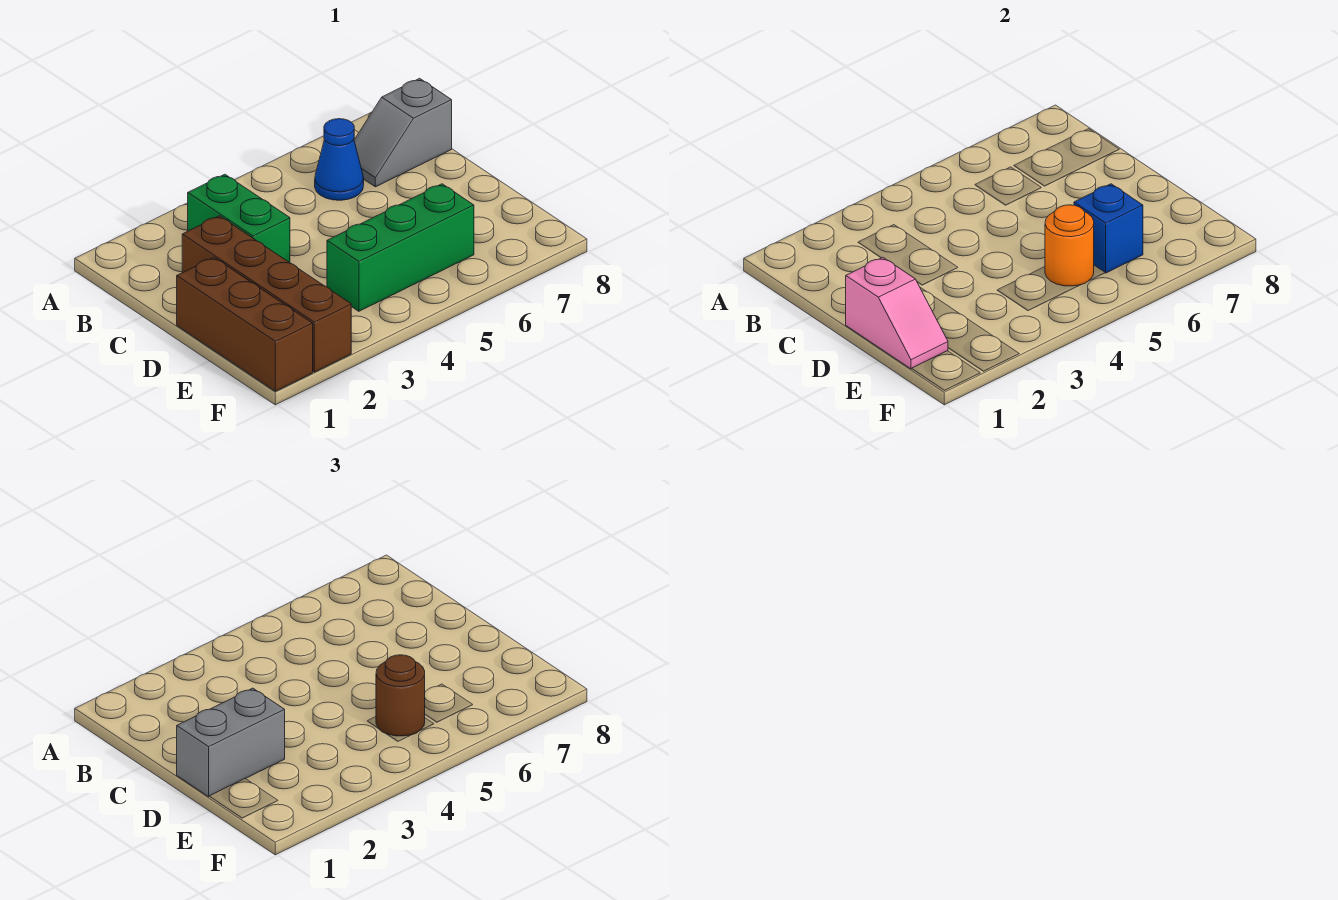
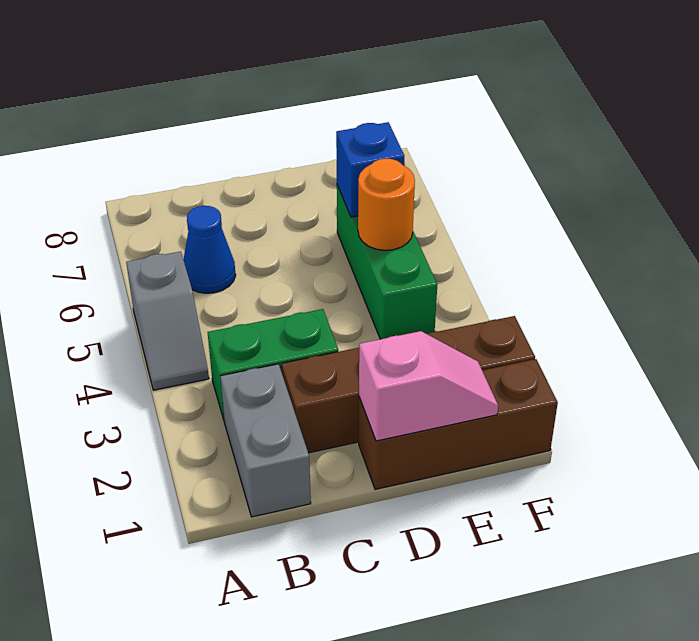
grey slope B7:B8 level 1 top 8 -> grey slope A4:A5 level 1 top 5
grey brick D1:D2 level 3 -> grey brick B1:B2 level 1
brown round brick E5 level 3 -> none

